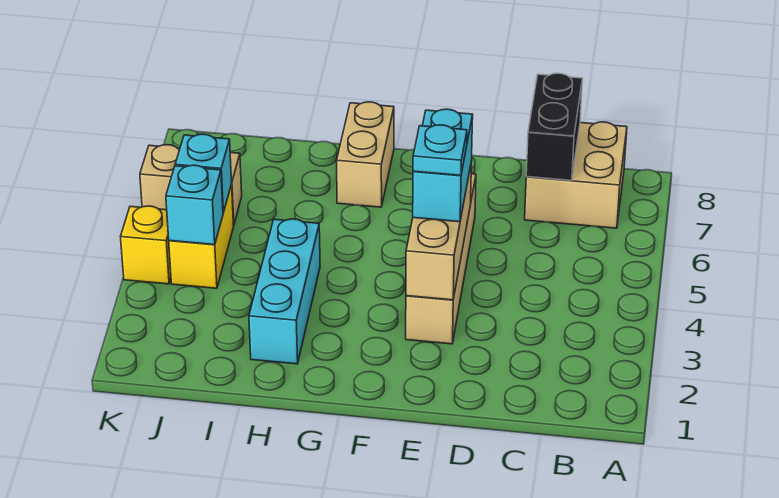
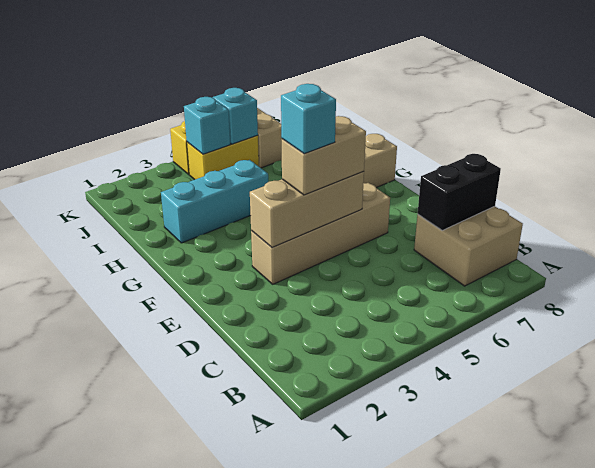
cyan brick E4:E5 level 3 -> tan brick E4:E5 level 3
cyan plate E4 level 4 -> cyan brick E4 level 4

